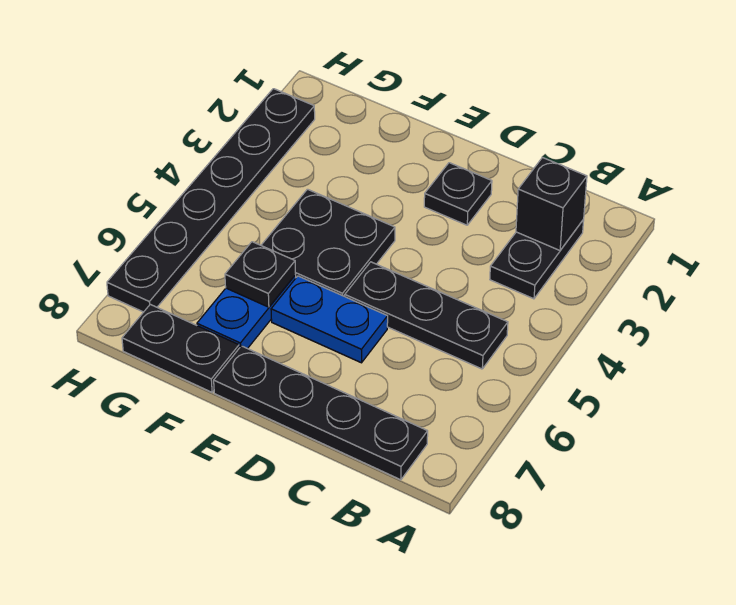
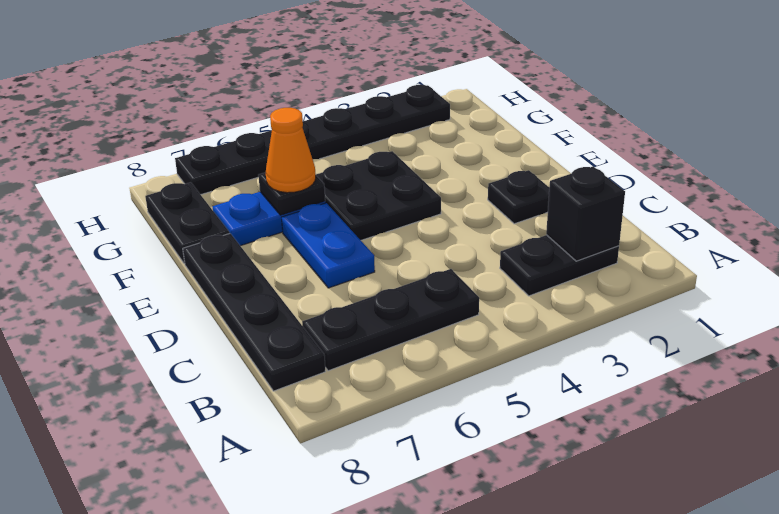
black plate B5:D5 level 1 -> black plate B5:B7 level 1
none -> orange cone F6 level 3

